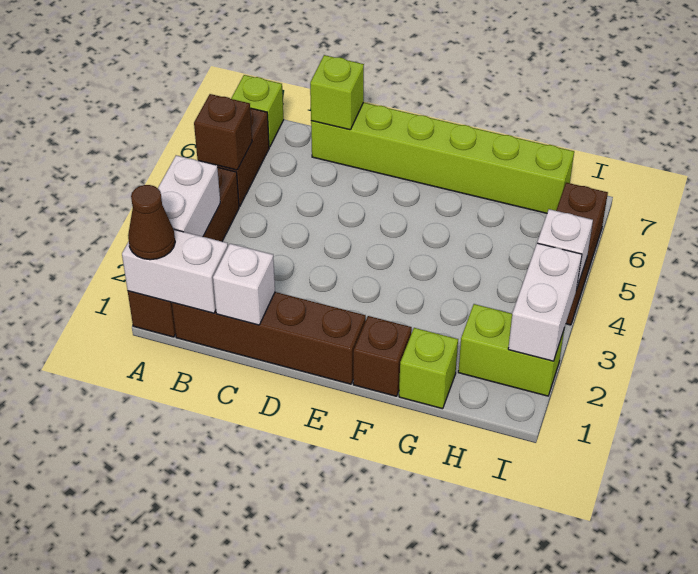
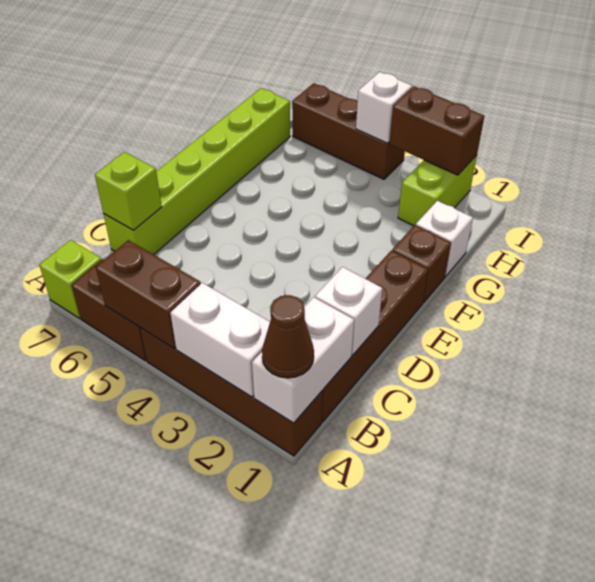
brown brick A5 level 2 -> brown brick A4:A5 level 2
lime brick G1 level 1 -> white brick G1 level 1
white brick I2:I3 level 2 -> brown brick I2:I3 level 2

